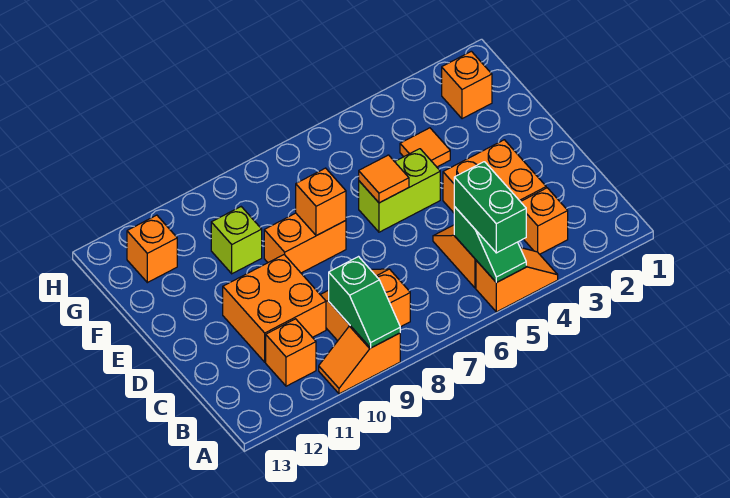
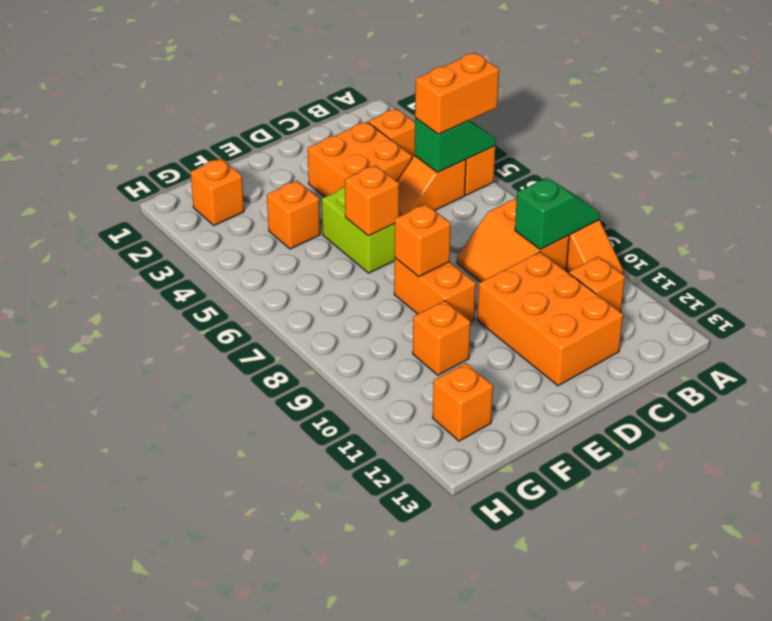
green brick A5:B5 level 3 -> orange brick A5:B5 level 3
orange brick C10:D11 level 1 -> orange brick C10:D12 level 1
orange tile E6 level 2 -> orange brick E6 level 2
orange tile F4 level 1 -> orange brick F4 level 1
lime brick F10 level 1 -> orange brick F10 level 1

